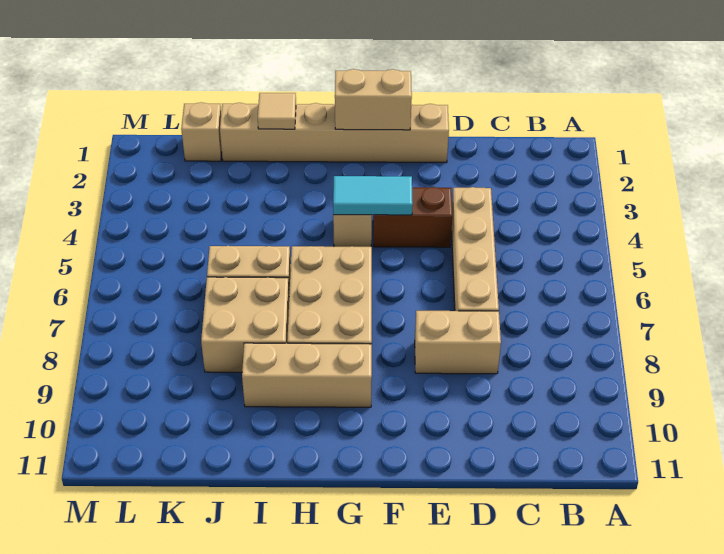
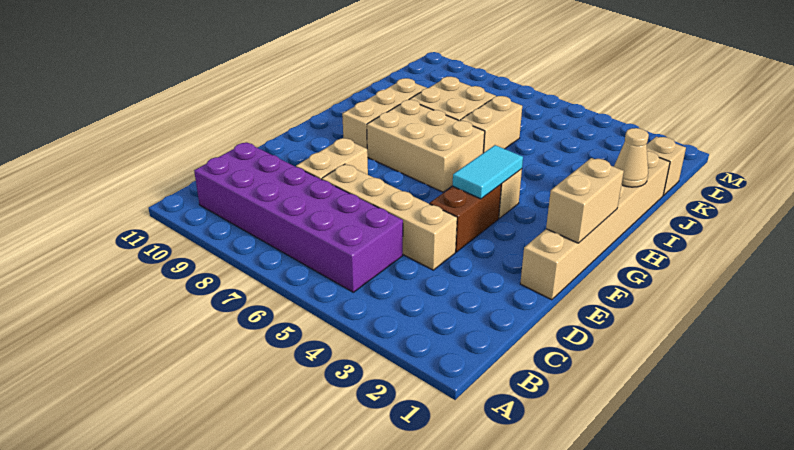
none -> purple brick B5:C10 level 1
tan tile I1 level 2 -> tan cone I1 level 2

